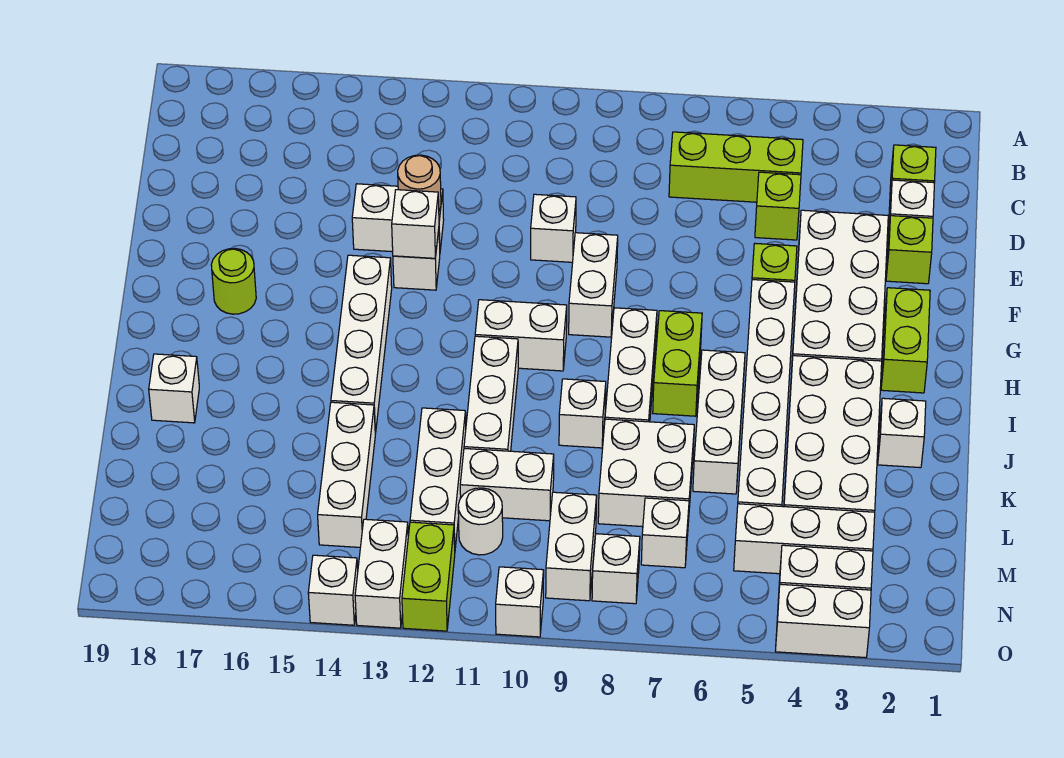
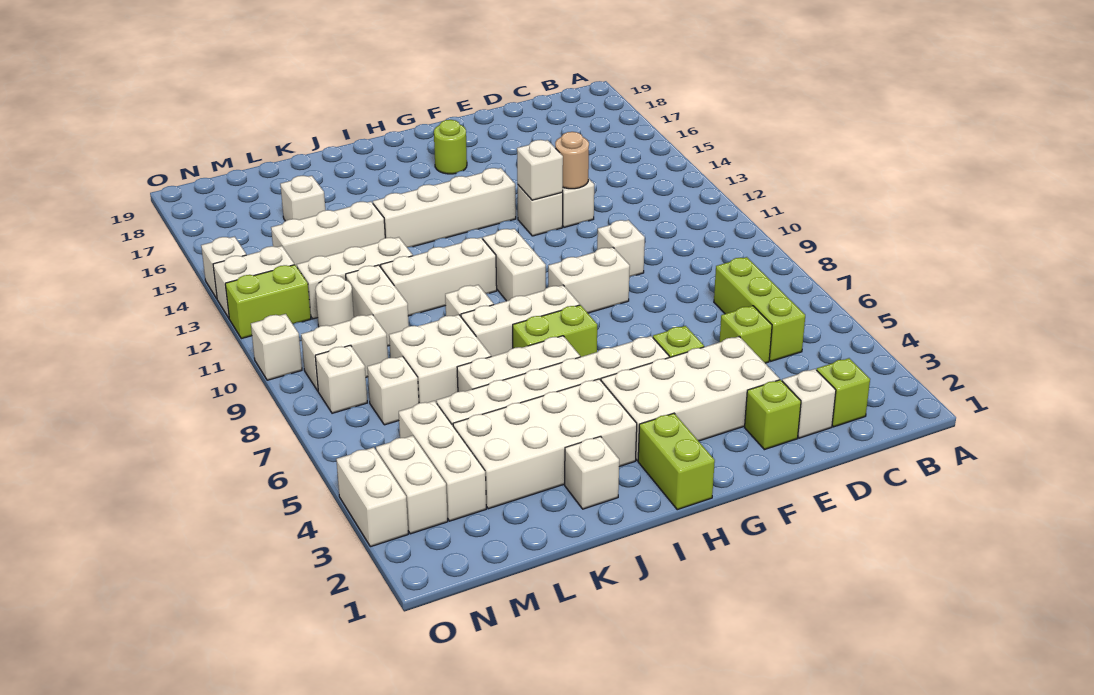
lime brick G2:H2 level 1 -> lime brick H1:H2 level 1
white brick J18 level 1 -> white brick L16 level 1

